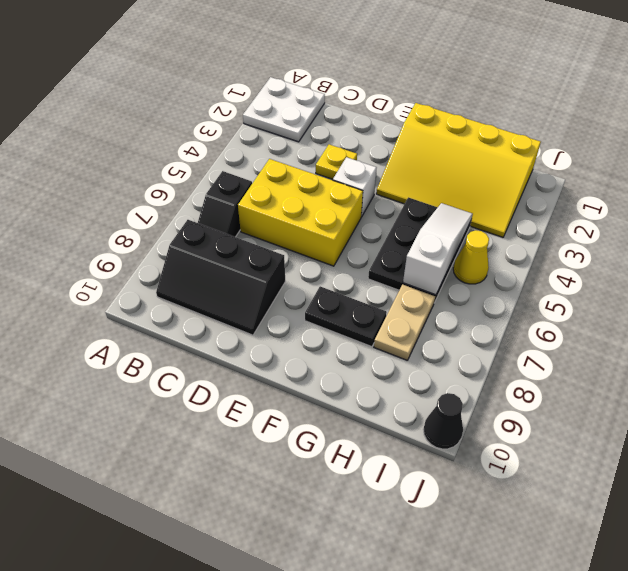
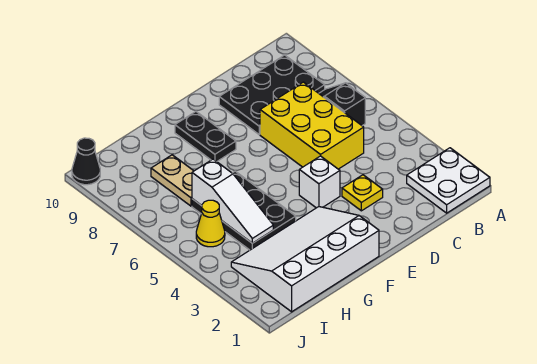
black slope B8:D9 level 1 top 8 -> black plate B8:D9 level 1
yellow brick C5:E6 level 1 -> yellow brick C5:D7 level 1
yellow slope F1:I3 level 1 top 1 -> white slope F1:I3 level 1 top 1
black plate F8:G8 level 1 -> black plate F8:F9 level 1

